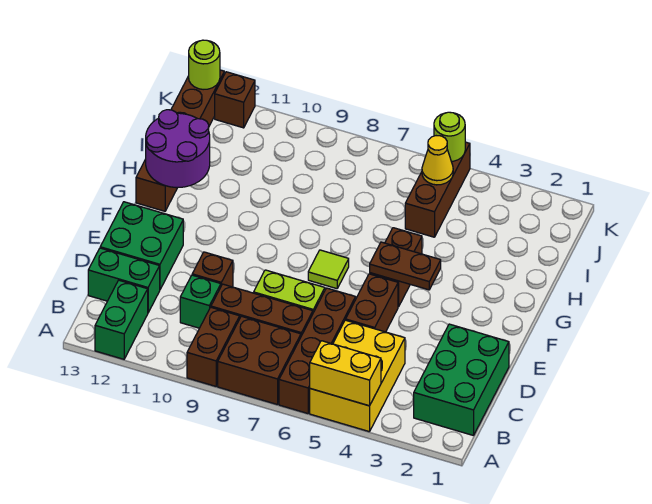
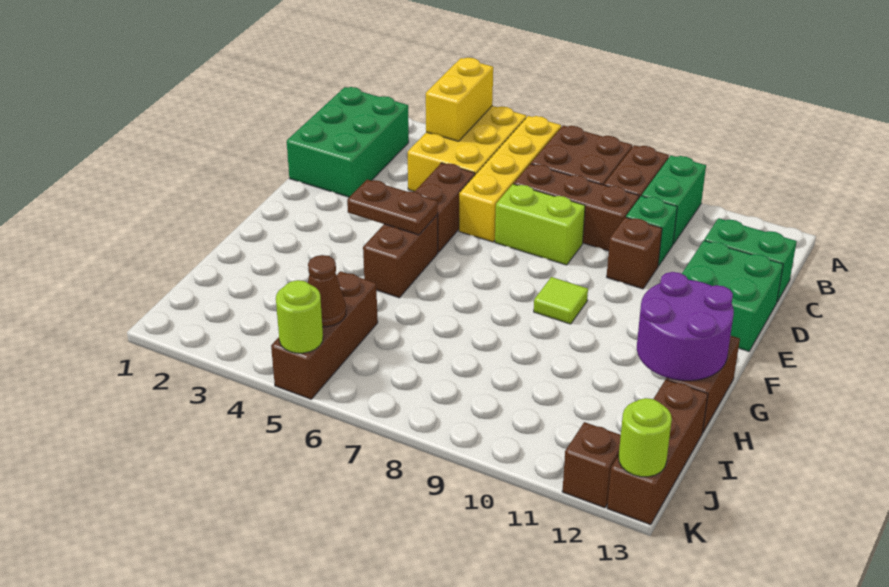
yellow brick A4:A5 level 2 -> yellow brick A4:B4 level 2
brown brick A6:D6 level 1 -> yellow brick A6:D6 level 1
green brick A12:B12 level 1 -> green brick A10:B10 level 1
lime tile F7 level 1 -> lime tile F9 level 1
yellow cone J5 level 2 -> brown cone J5 level 2

